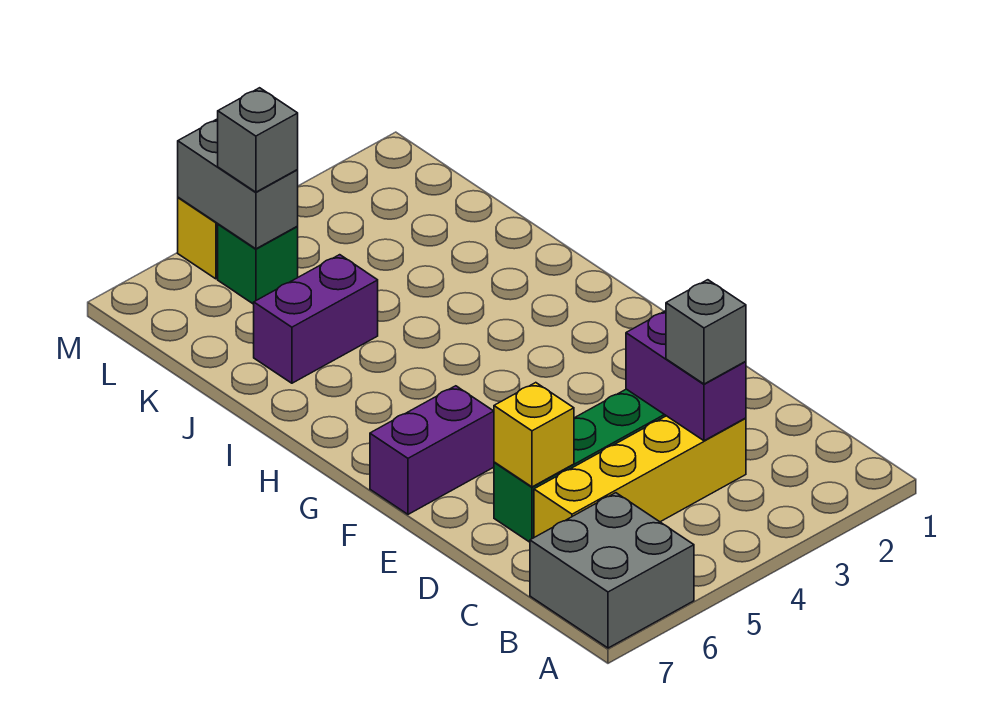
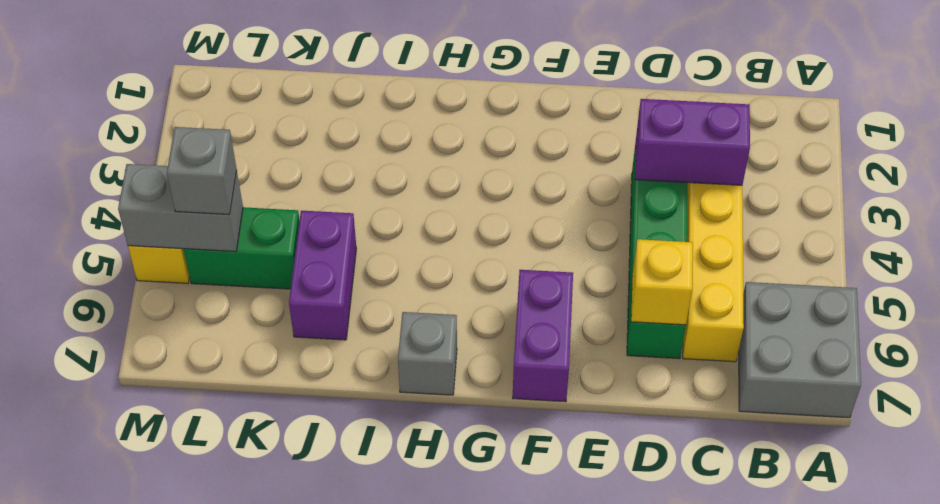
grey brick C3 level 3 -> grey brick H7 level 1
green brick L5 level 1 -> green brick K5:L5 level 1

